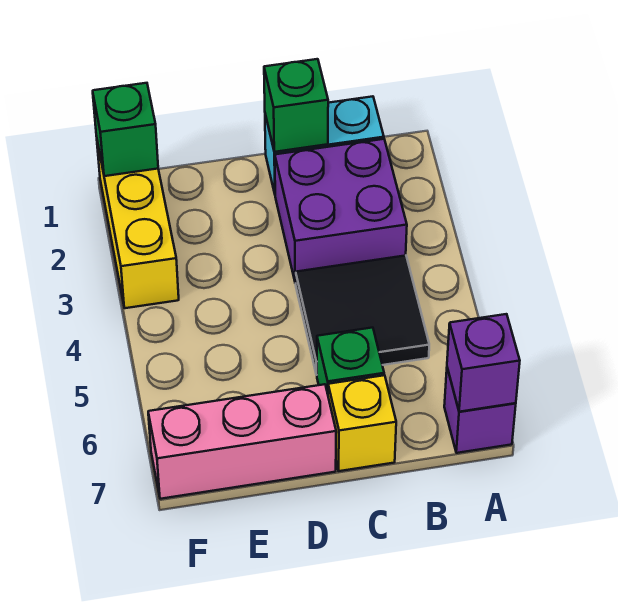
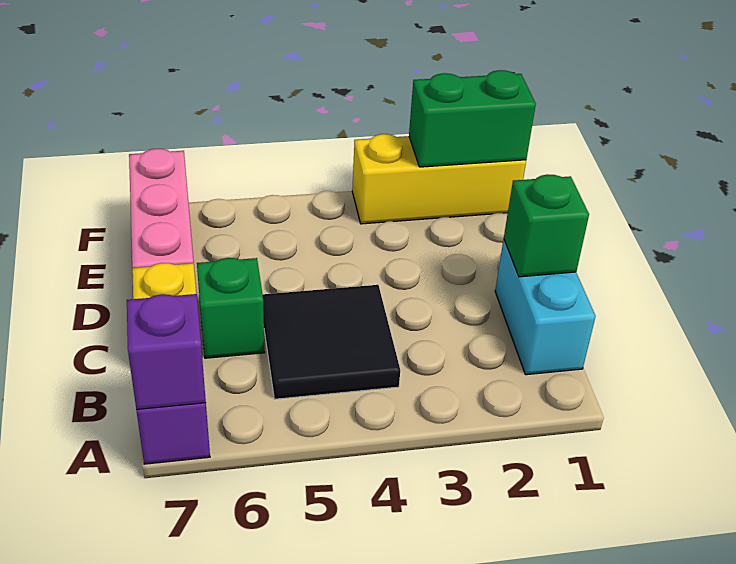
purple brick B2:C3 level 1 -> none
green brick F1 level 2 -> green brick F1:F2 level 2

